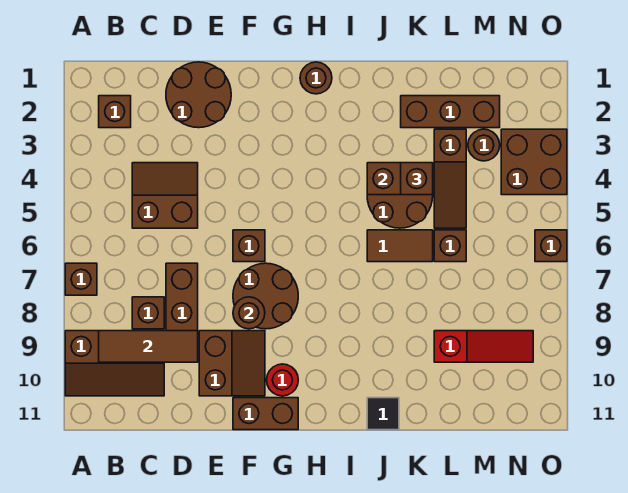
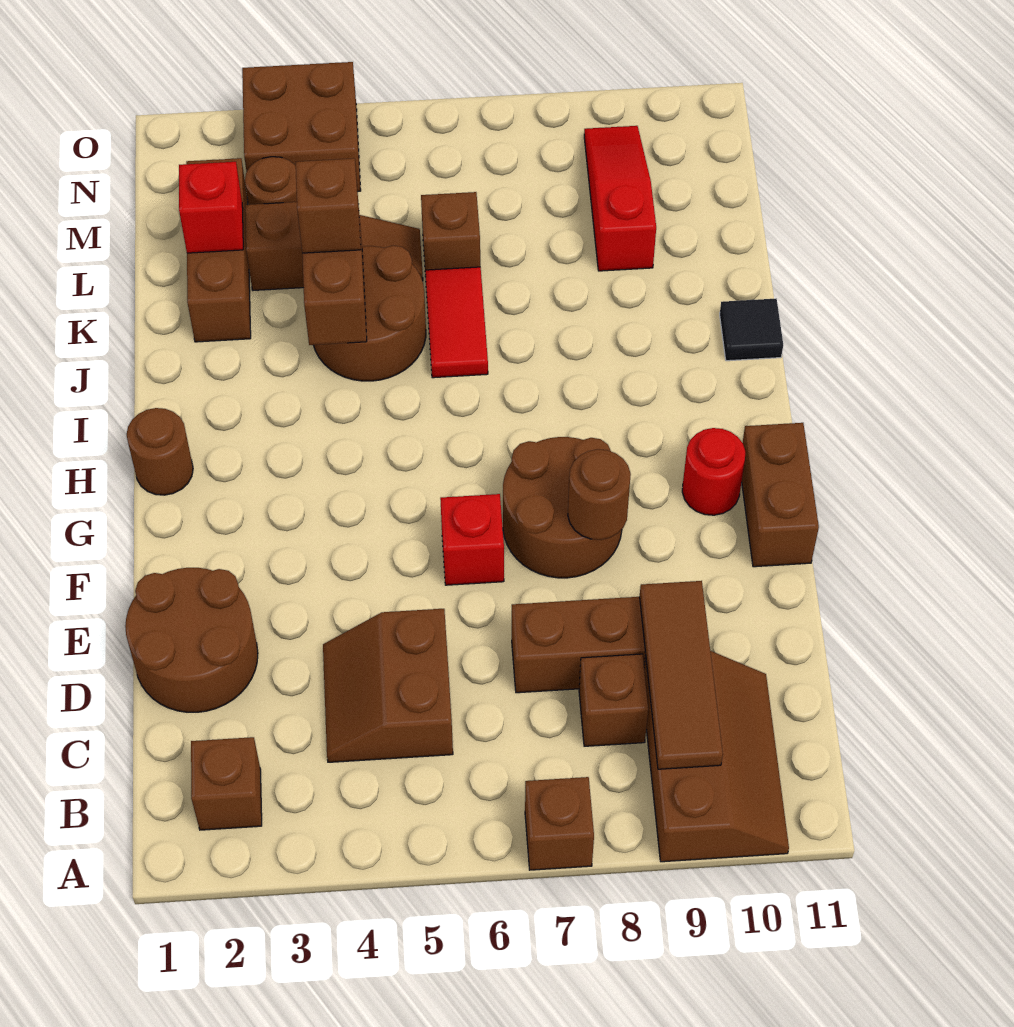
brown slope E9:F10 level 1 top E -> none
brown brick F6 level 1 -> red brick F6 level 1
brown tile J6:K6 level 1 -> red tile J6:K6 level 1
none -> red brick L2 level 2
brown brick O6 level 1 -> none

